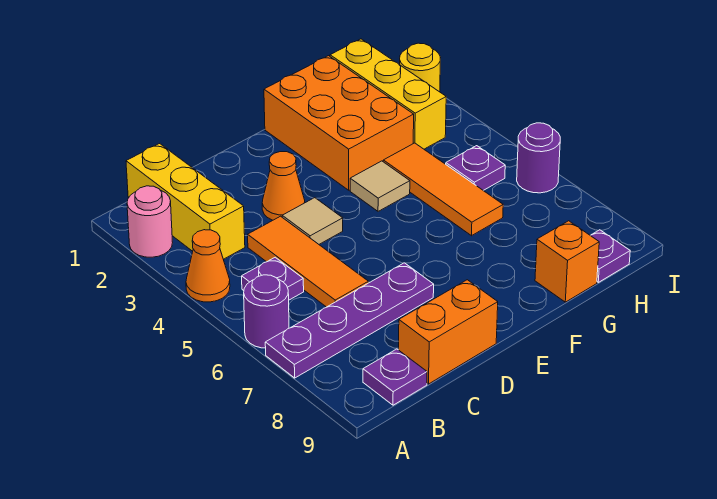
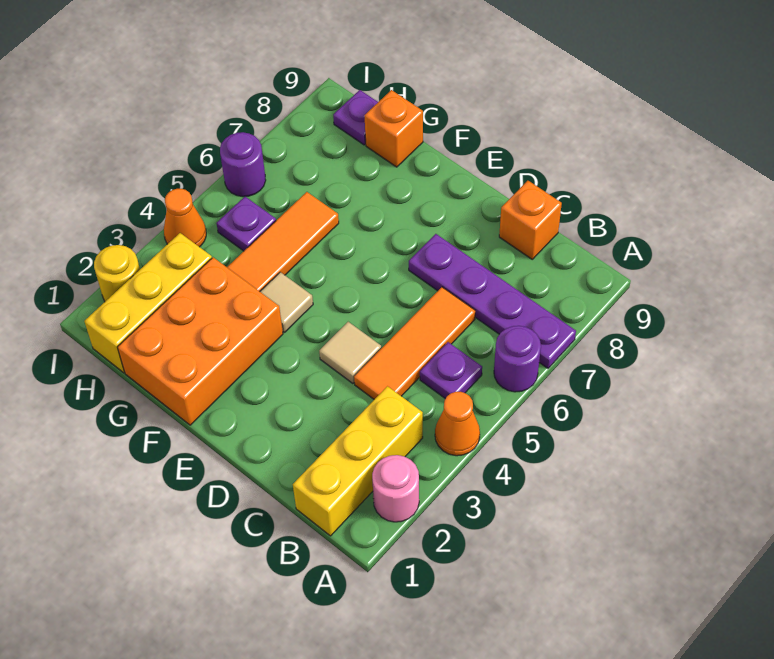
purple plate B9 level 1 -> none
orange brick C9:D9 level 1 -> orange brick C9 level 1
orange cone D3 level 1 -> orange cone I4 level 1

